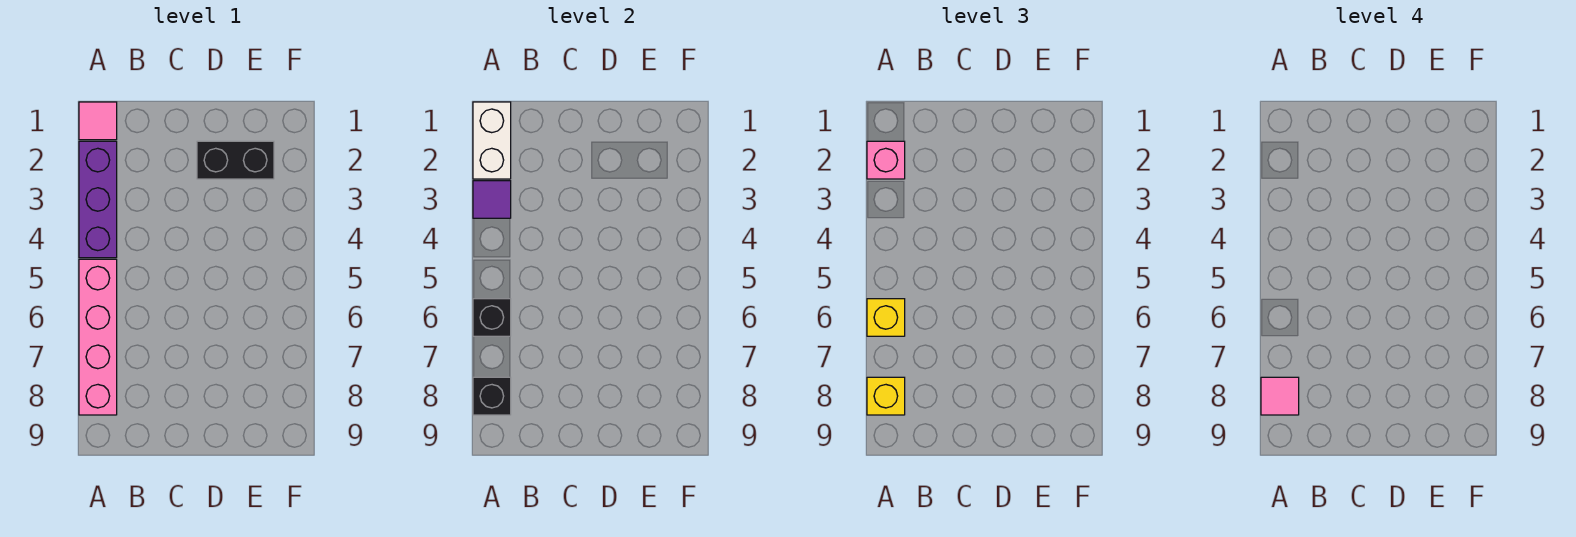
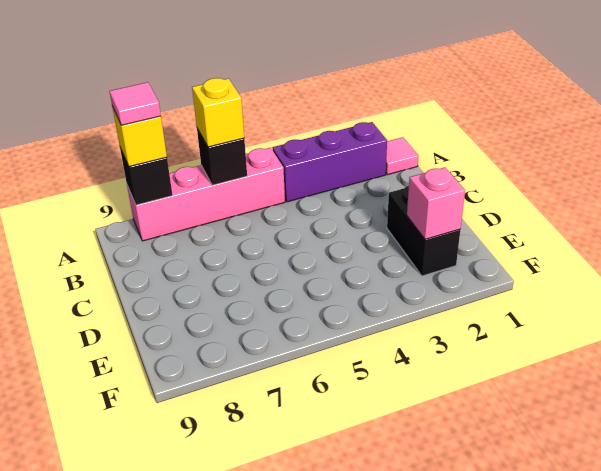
white brick A1:A2 level 2 -> none
pink brick A2 level 3 -> pink brick E2 level 2
purple tile A3 level 2 -> none

